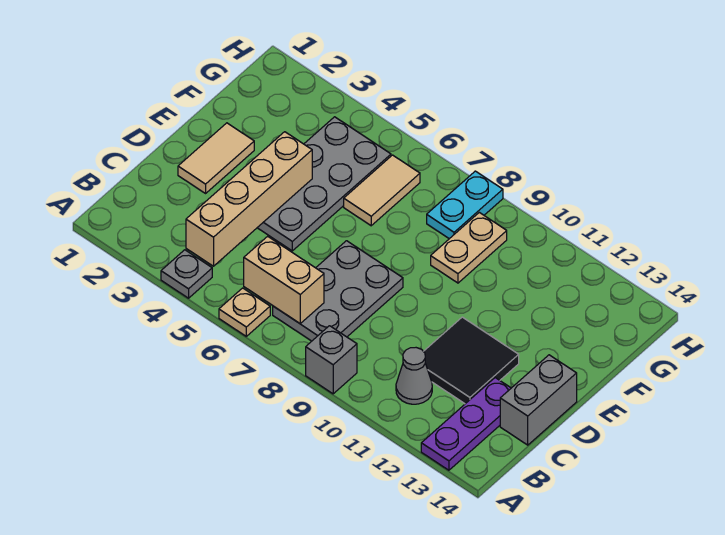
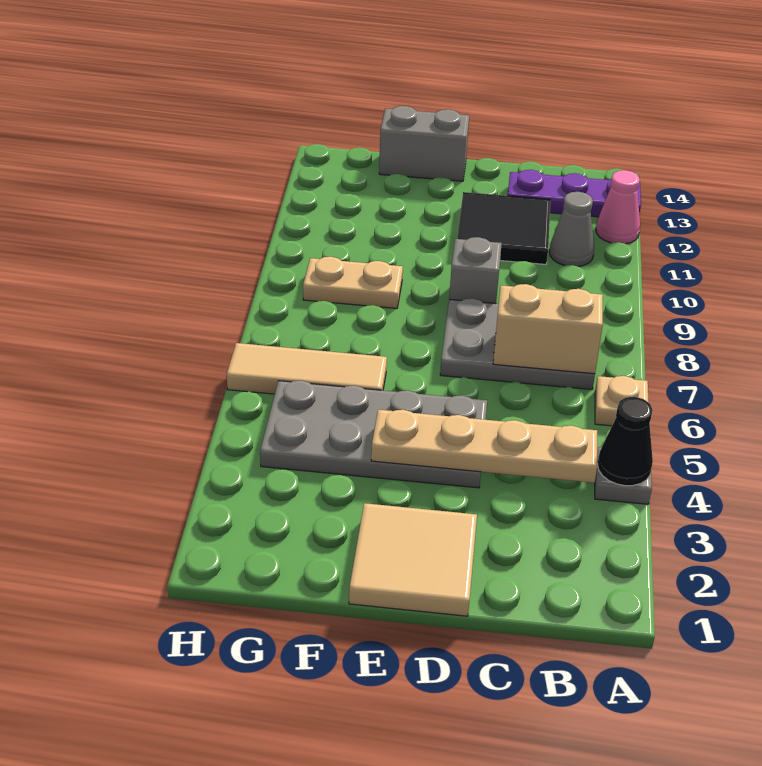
none -> black cone A4 level 2
grey brick A9 level 1 -> grey brick D9 level 1
none -> pink cone A12 level 1
tan brick B4:E4 level 2 -> tan plate B4:E4 level 2
tan brick B6:B7 level 2 -> tan brick B7:C7 level 2
grey brick C14:D14 level 1 -> grey brick E14:F14 level 1
tan tile D2:E2 level 1 -> tan tile D1:E2 level 1
tan tile F6:G6 level 1 -> tan tile F6:H6 level 1
cyan plate G8:H8 level 1 -> none

